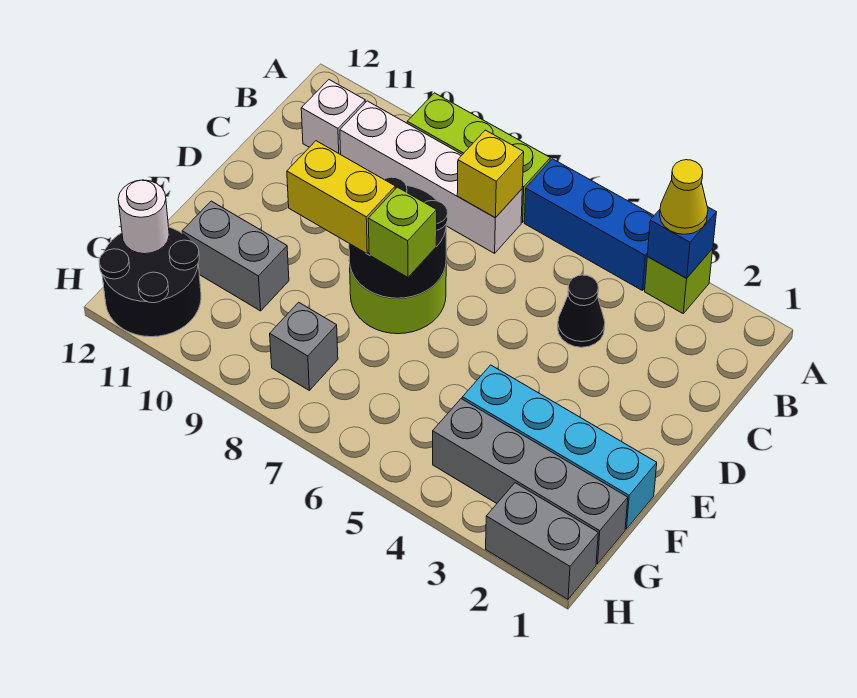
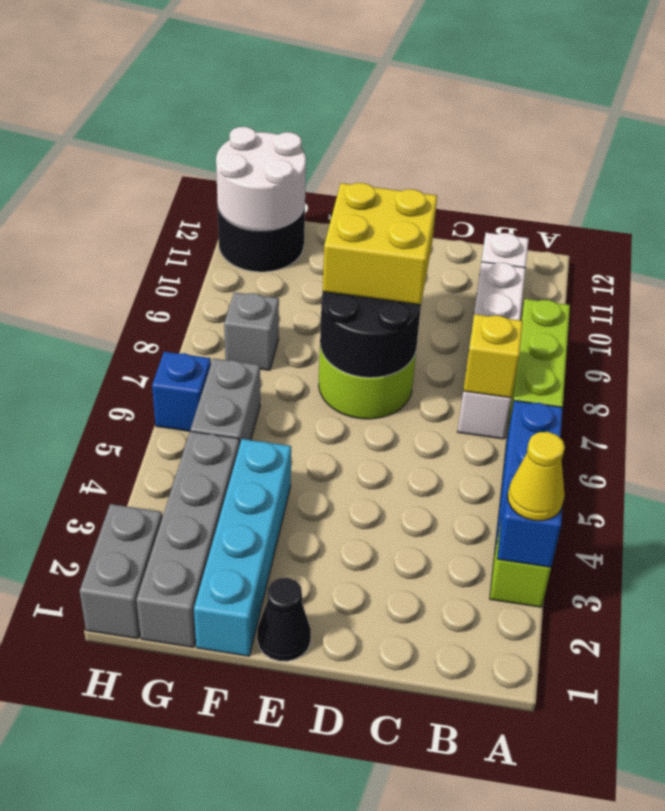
black cone C4 level 1 -> black cone E1 level 1
lime brick E7 level 3 -> none
yellow brick E8:E9 level 3 -> yellow brick D8:E9 level 3
grey brick F10:F11 level 1 -> grey brick G5:G6 level 1
white round brick G12 level 2 -> white round brick G11:H12 level 2
none -> blue brick H6 level 1

